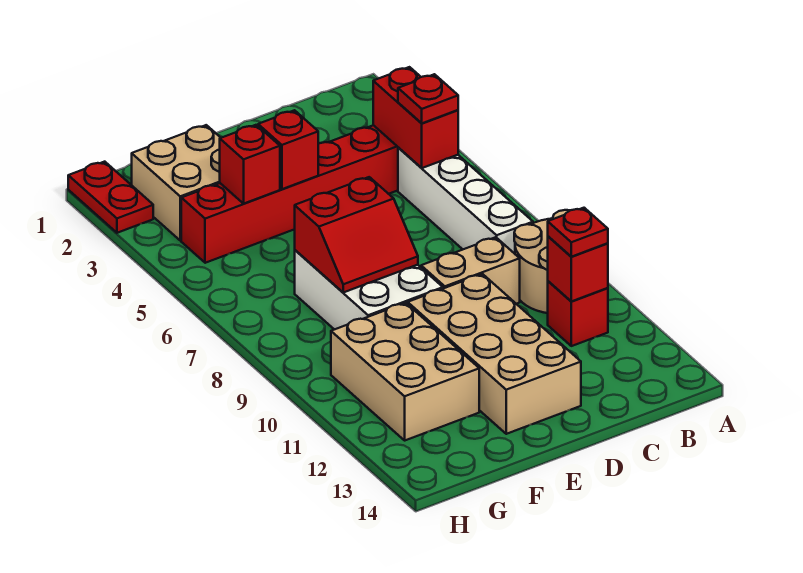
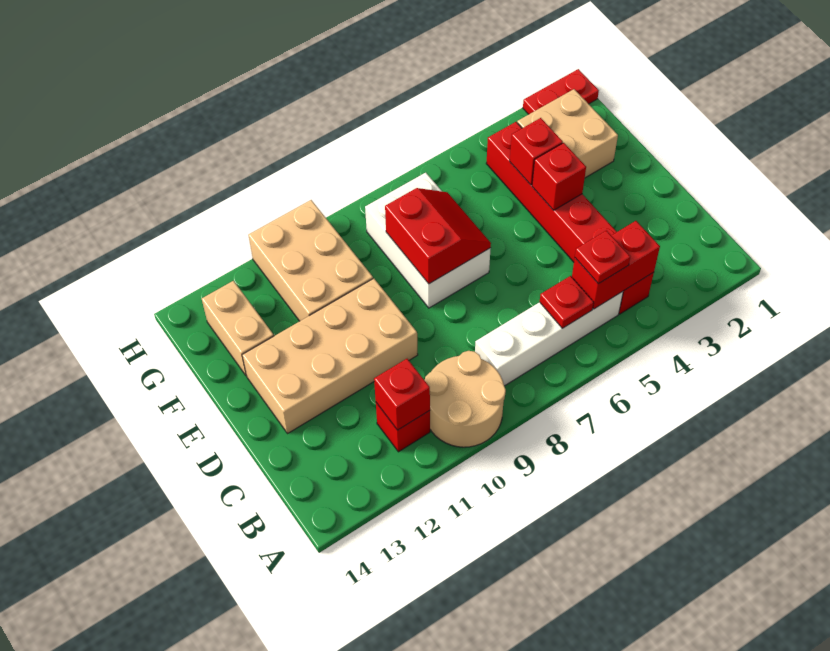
red plate B11 level 3 -> red plate B6 level 2
tan brick C9:D9 level 1 -> tan brick F13:G13 level 1
white brick E7:F9 level 1 -> white brick E7:G8 level 1
red slope E7:F8 level 2 top 7 -> red slope E7:F8 level 2 top 8
tan brick F10:G12 level 1 -> tan brick F10:H11 level 1

